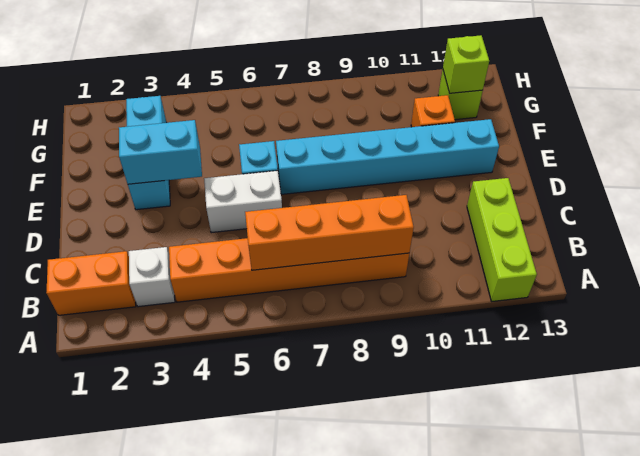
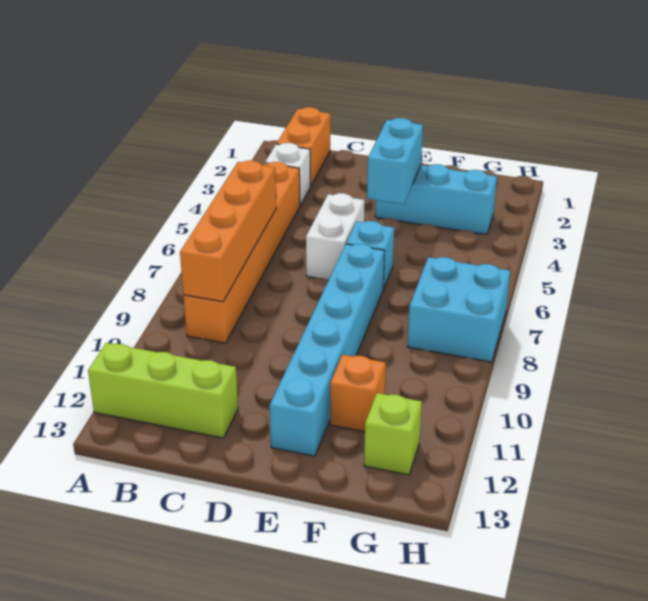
none -> cyan brick G7:H8 level 1
lime brick G12 level 2 -> none

